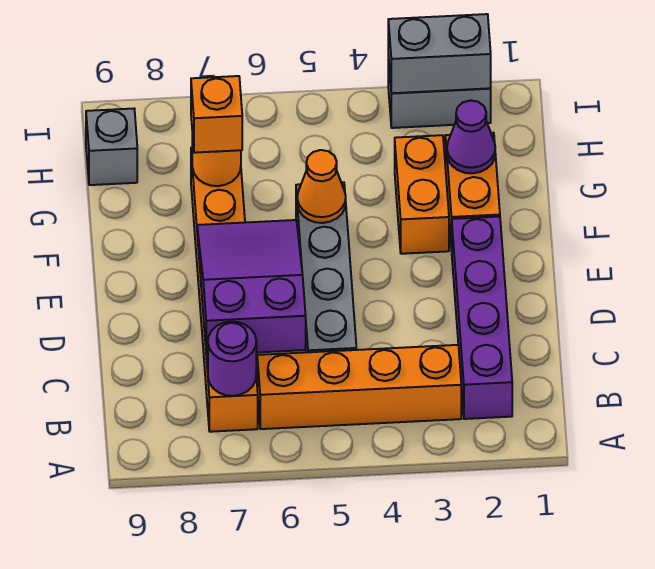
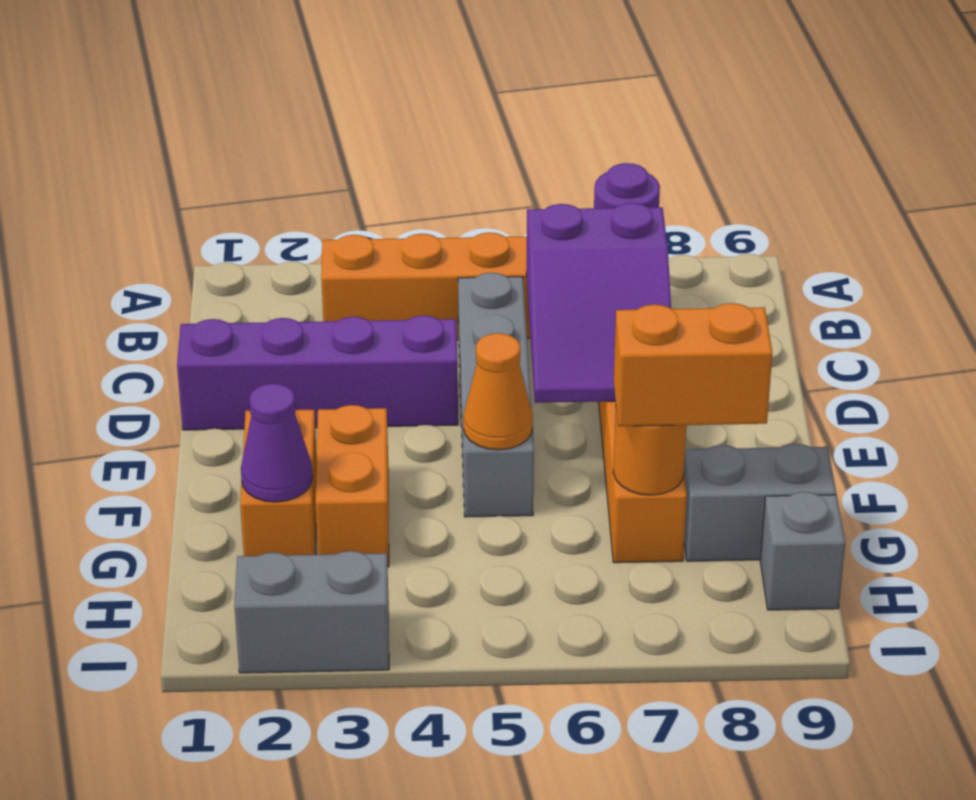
purple brick B2:E2 level 1 -> purple brick D1:D4 level 1
orange brick G7 level 3 -> orange brick G7:G8 level 3
grey brick I2:I3 level 2 -> grey brick G8:G9 level 1

